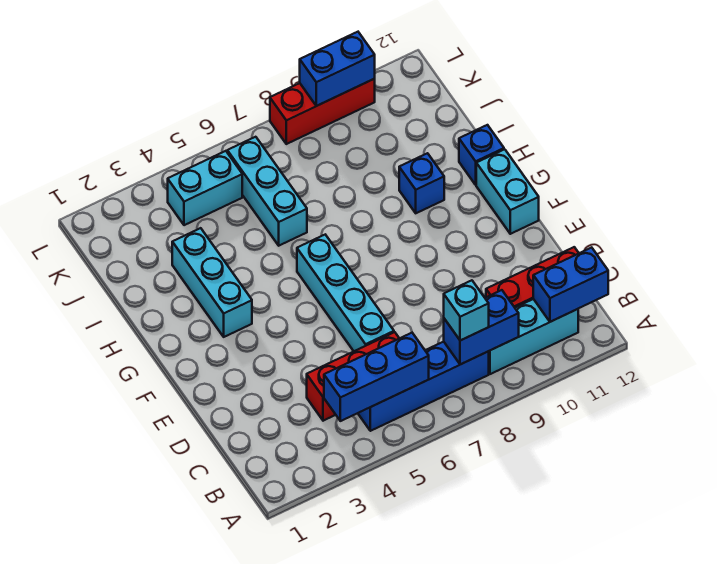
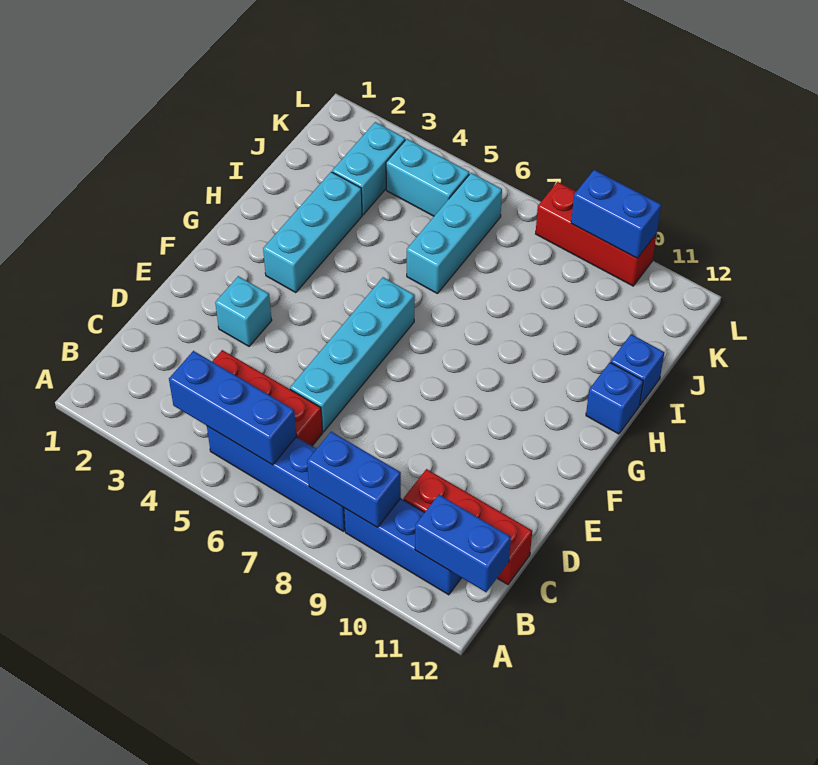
cyan brick B8 level 3 -> cyan brick E3 level 1
cyan brick B9:B11 level 1 -> blue brick B9:B11 level 1
cyan brick F12:G12 level 1 -> cyan brick J3:K3 level 1
blue brick H10 level 1 -> blue brick I12 level 1

